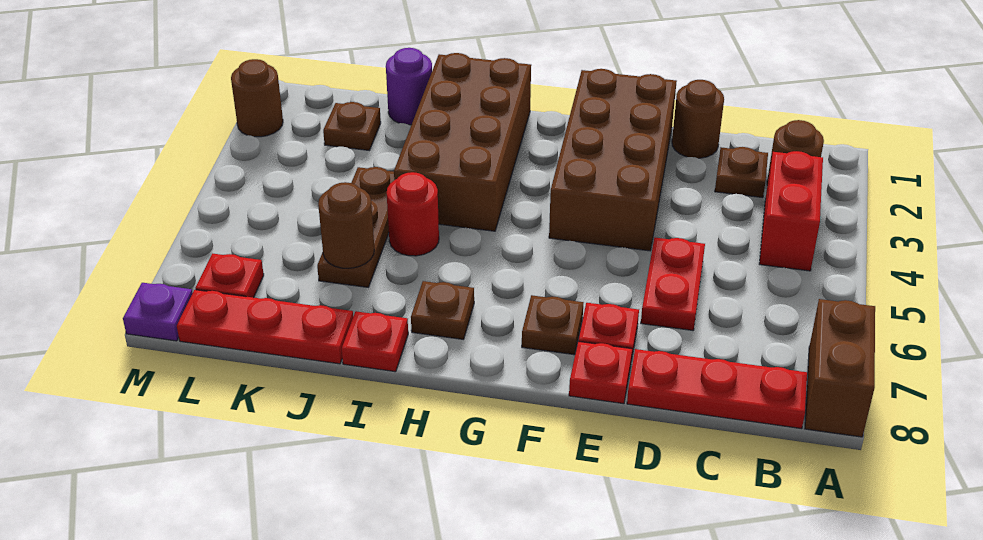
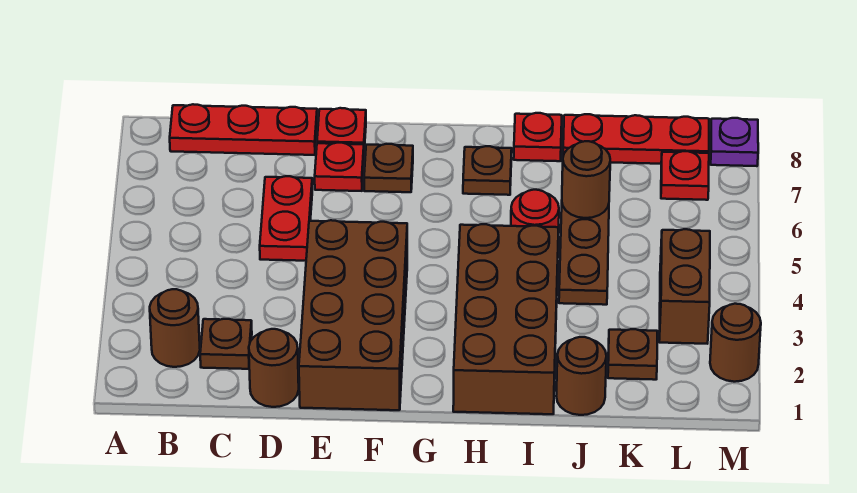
brown brick A7:A8 level 1 -> brown brick L3:L4 level 1
red brick B3:B4 level 1 -> none
purple round brick J1 level 1 -> brown round brick J1 level 1

